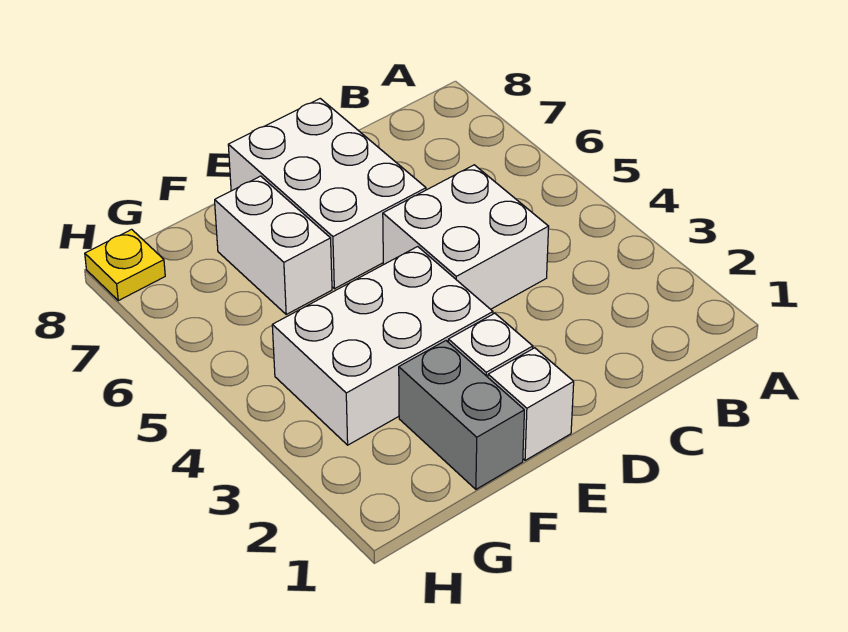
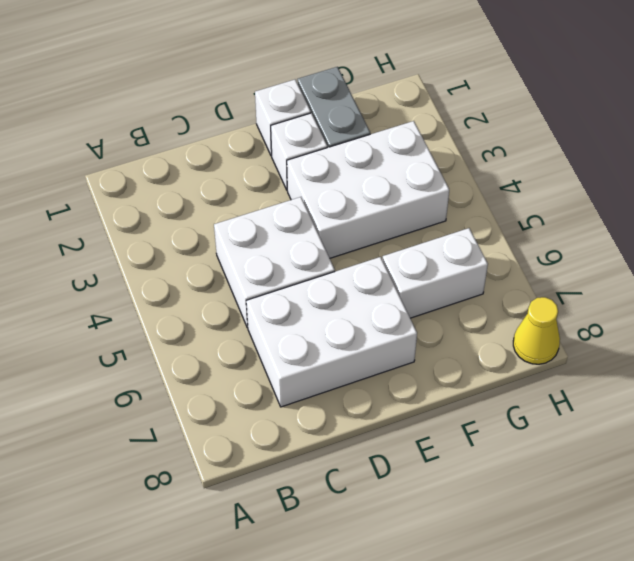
white brick D6:E8 level 1 -> white brick C6:E7 level 1
white brick F6:F7 level 1 -> white brick F6:G6 level 1
yellow plate H8 level 1 -> yellow cone H8 level 1

